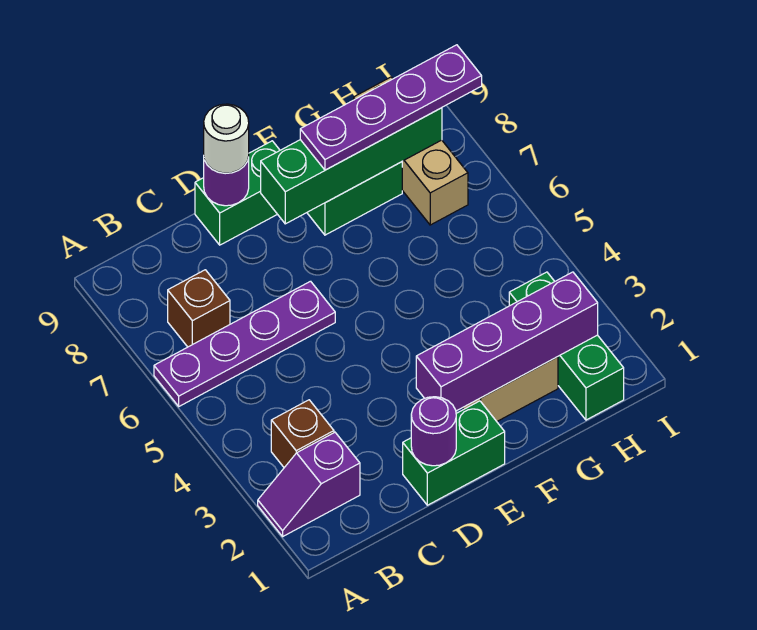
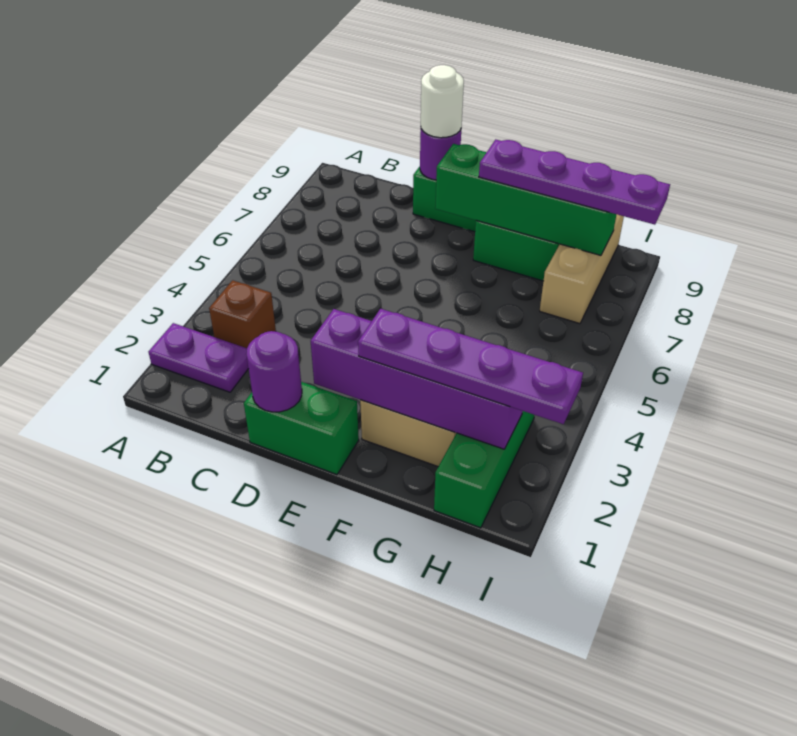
purple slope A2:B2 level 1 top B -> purple plate A2:B2 level 1
purple plate A6:D6 level 1 -> purple plate F2:I2 level 3
brown brick B7 level 1 -> none

